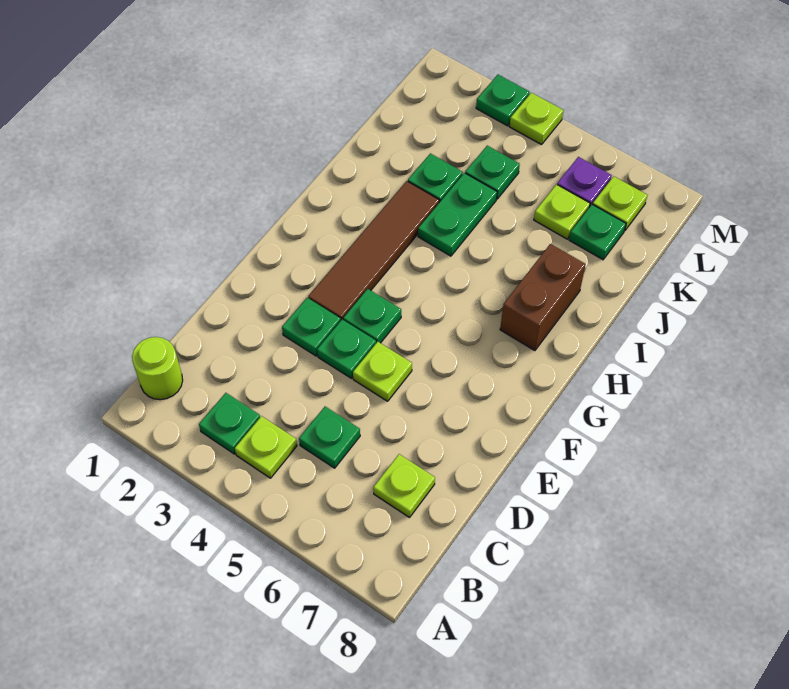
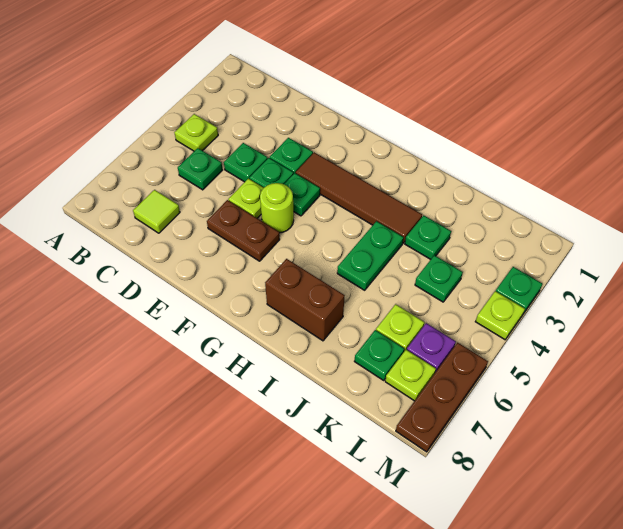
lime round brick B1 level 1 -> lime round brick F5 level 1
green plate B3 level 1 -> green plate D4 level 1
lime plate C7 level 1 -> lime tile C7 level 1
none -> brown plate E6:F6 level 1
green plate I4:J4 level 1 -> green plate I4:I5 level 1
none -> brown plate M6:M8 level 1

